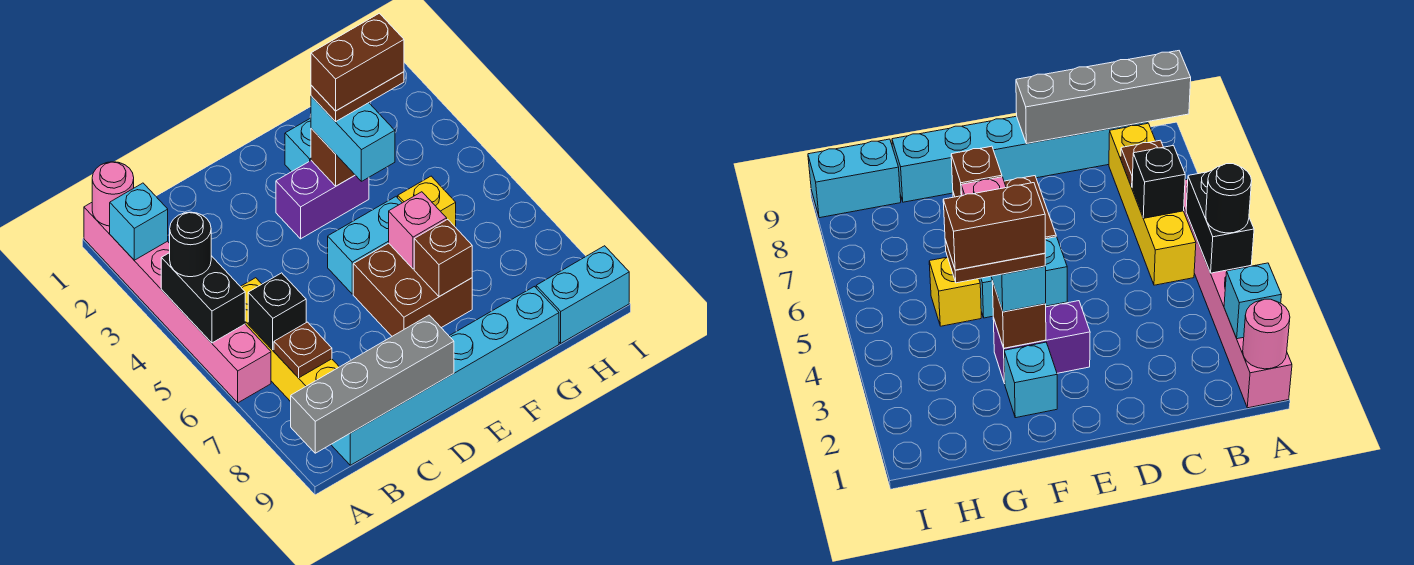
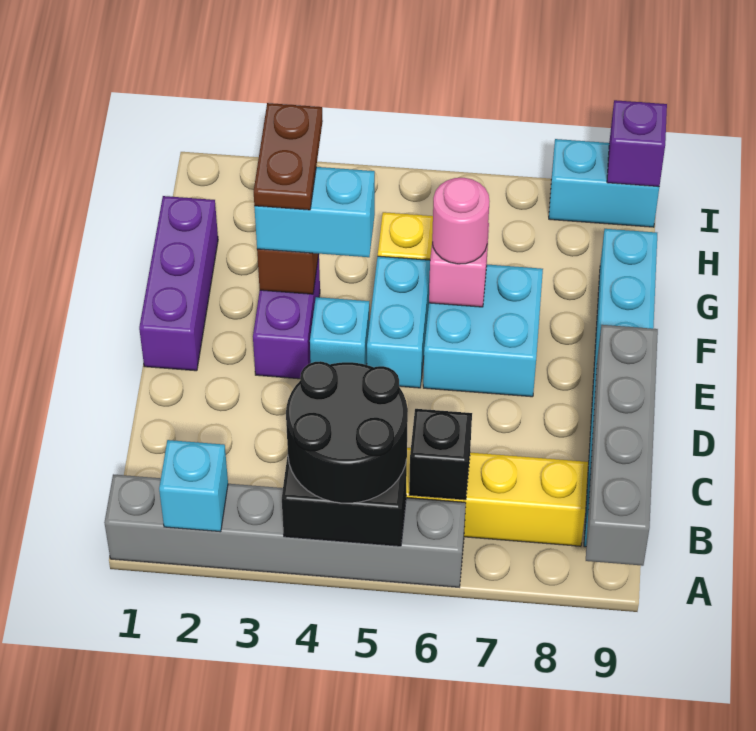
pink brick A1:A6 level 1 -> grey brick A1:A6 level 1
pink round brick A1 level 2 -> pink round brick F6 level 3
black round brick A4 level 3 -> black round brick A4:B5 level 3
brown plate B7 level 2 -> none
none -> purple brick E1:G1 level 1
brown brick E6:F7 level 1 -> cyan brick E6:F7 level 1
cyan brick F2 level 1 -> cyan brick E4 level 1
brown brick F3:G3 level 5 -> none
brown brick F7 level 2 -> none
cyan brick H9:I9 level 1 -> cyan brick I8:I9 level 1
none -> purple brick I9 level 2

